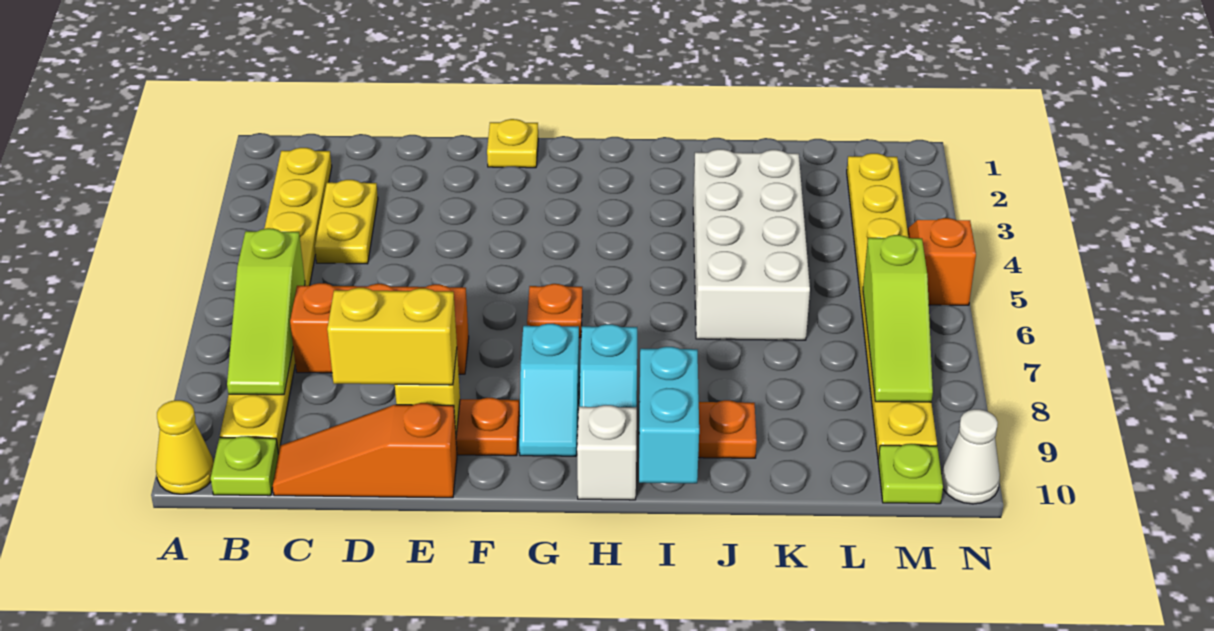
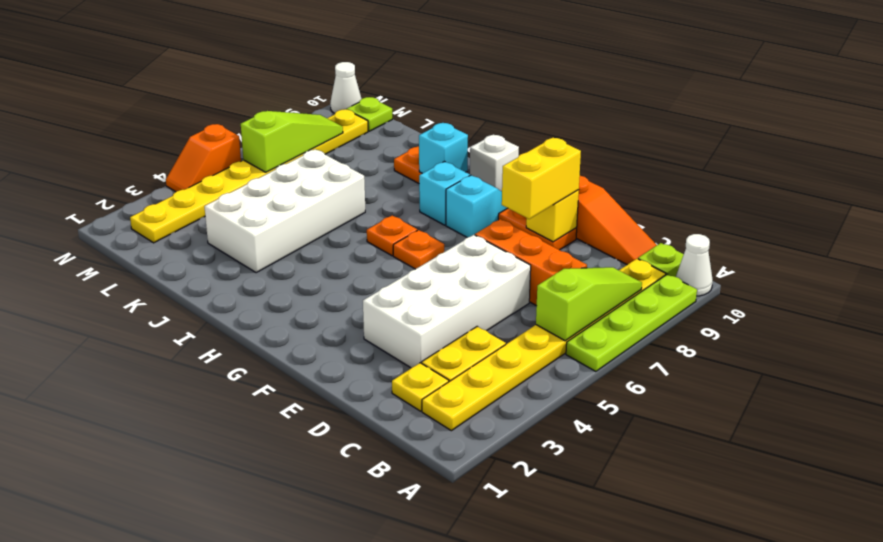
none -> lime plate A6:A9 level 1
yellow cone A10 level 1 -> white cone A10 level 1
none -> white brick D3:E6 level 1
yellow brick D9:E9 level 3 -> yellow brick E8:E9 level 3
yellow plate F1 level 1 -> yellow plate C2 level 1
none -> orange plate H6 level 1
cyan brick I9:I10 level 2 -> cyan brick I9 level 2

